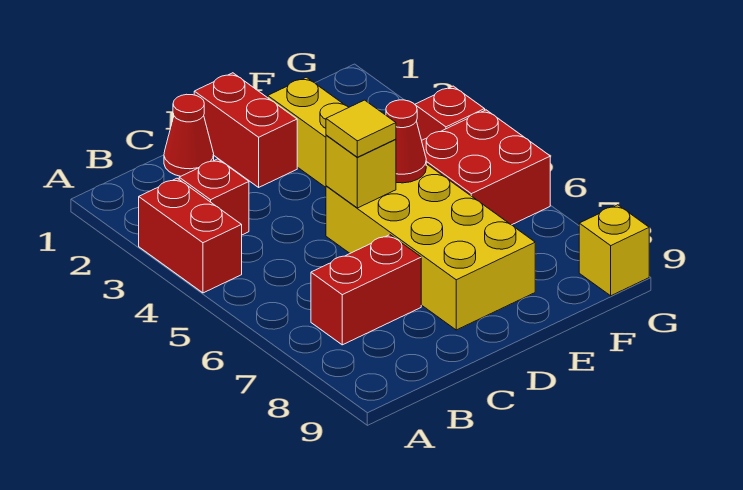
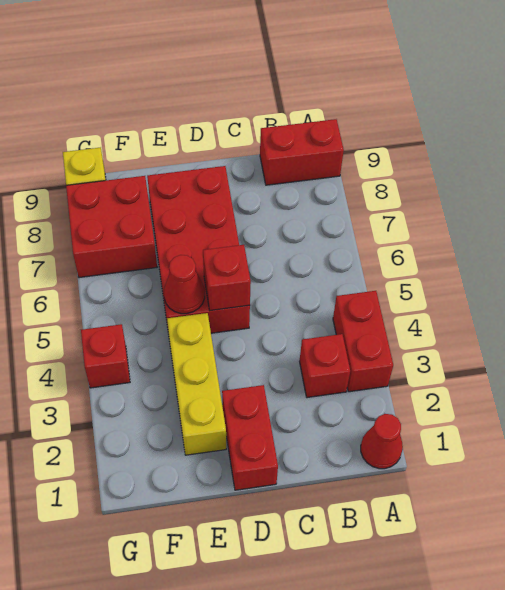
red brick B7:C7 level 1 -> red brick A9:B9 level 1
red cone C1 level 1 -> red cone A1 level 1
yellow brick D5:E8 level 1 -> red brick D5:E8 level 1
yellow brick D5 level 2 -> red brick D5 level 2
yellow tile D5 level 3 -> none
red brick F5:G6 level 1 -> red brick F7:G8 level 1

